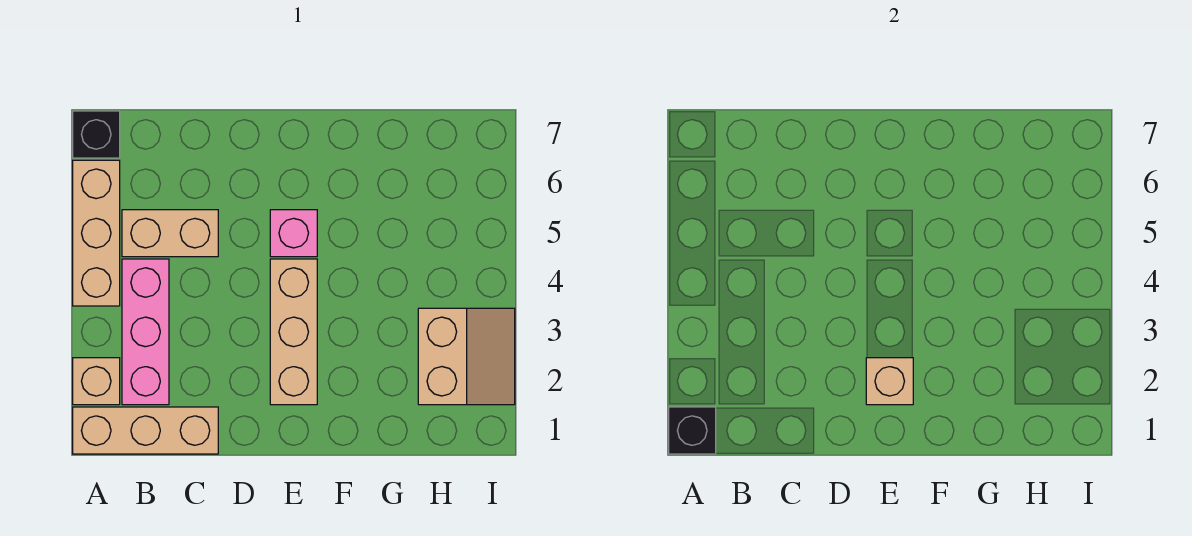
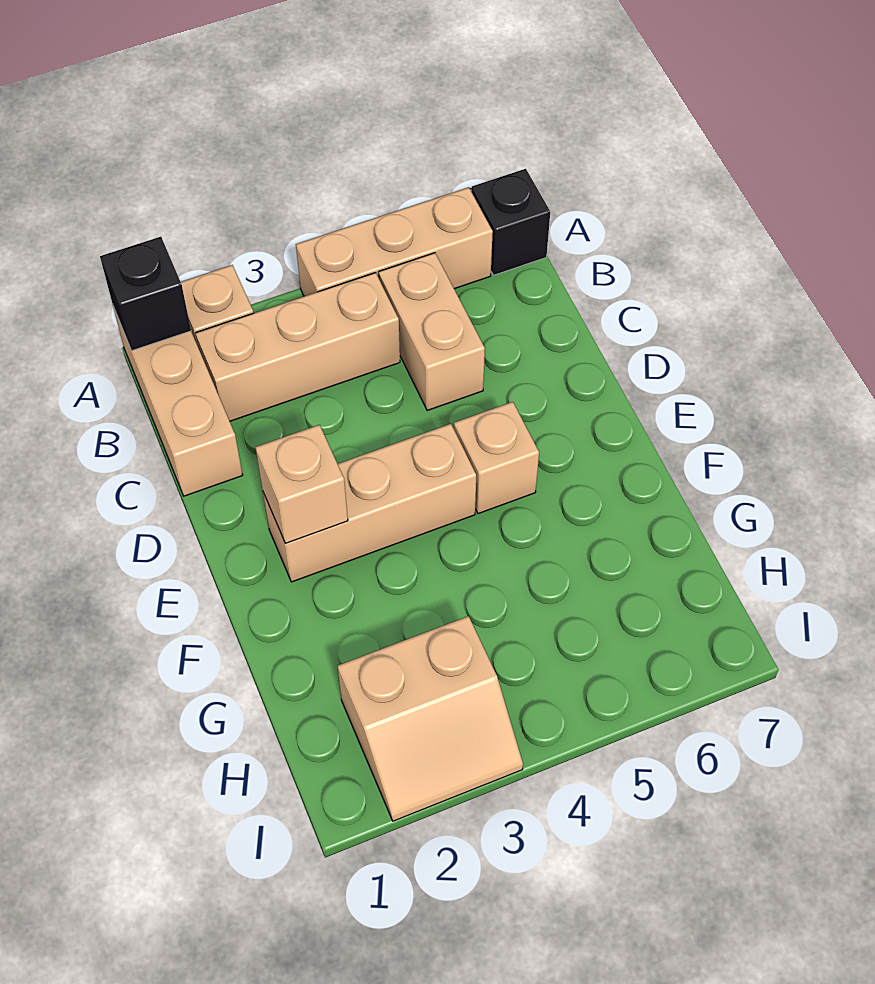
pink brick B2:B4 level 1 -> tan brick B2:B4 level 1
pink brick E5 level 1 -> tan brick E5 level 1

